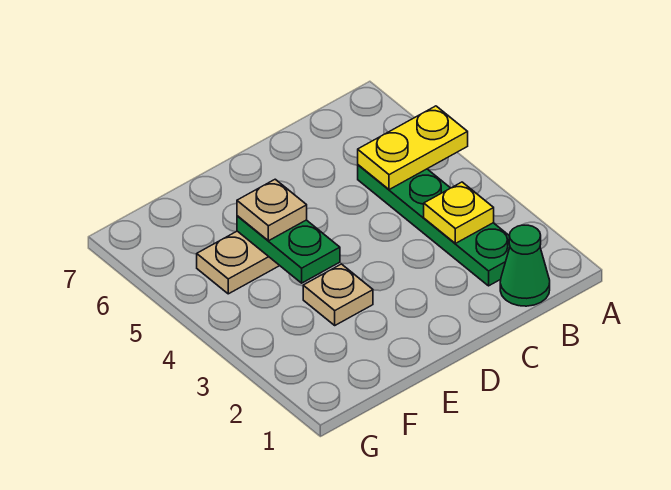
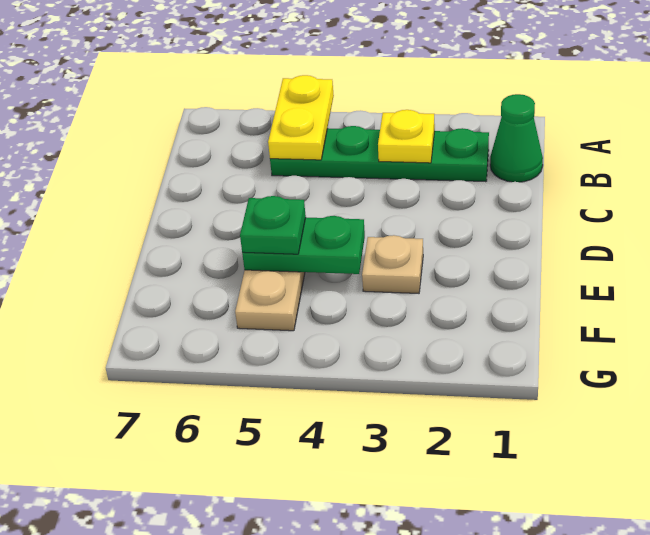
tan plate E5 level 3 -> green plate E5 level 3

